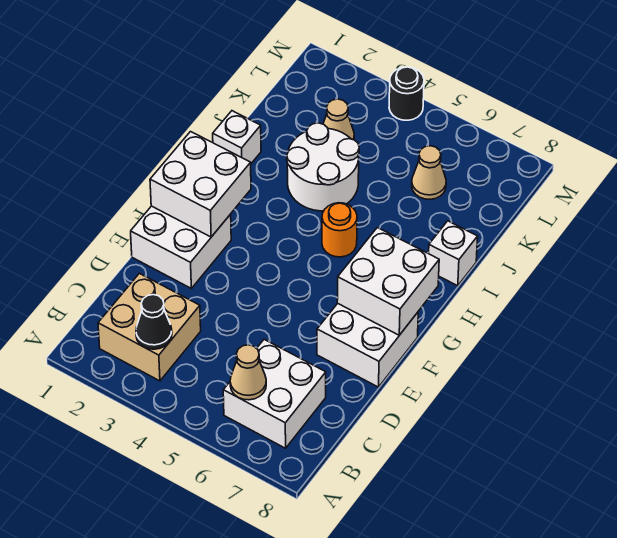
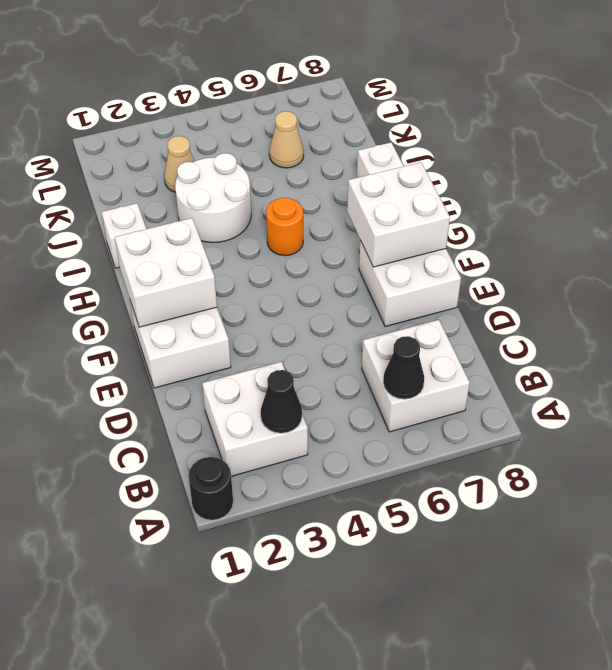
tan brick B2:C3 level 1 -> white brick B2:C3 level 1
tan cone B6 level 2 -> black cone B6 level 2
black round brick M4 level 1 -> black round brick A1 level 1

